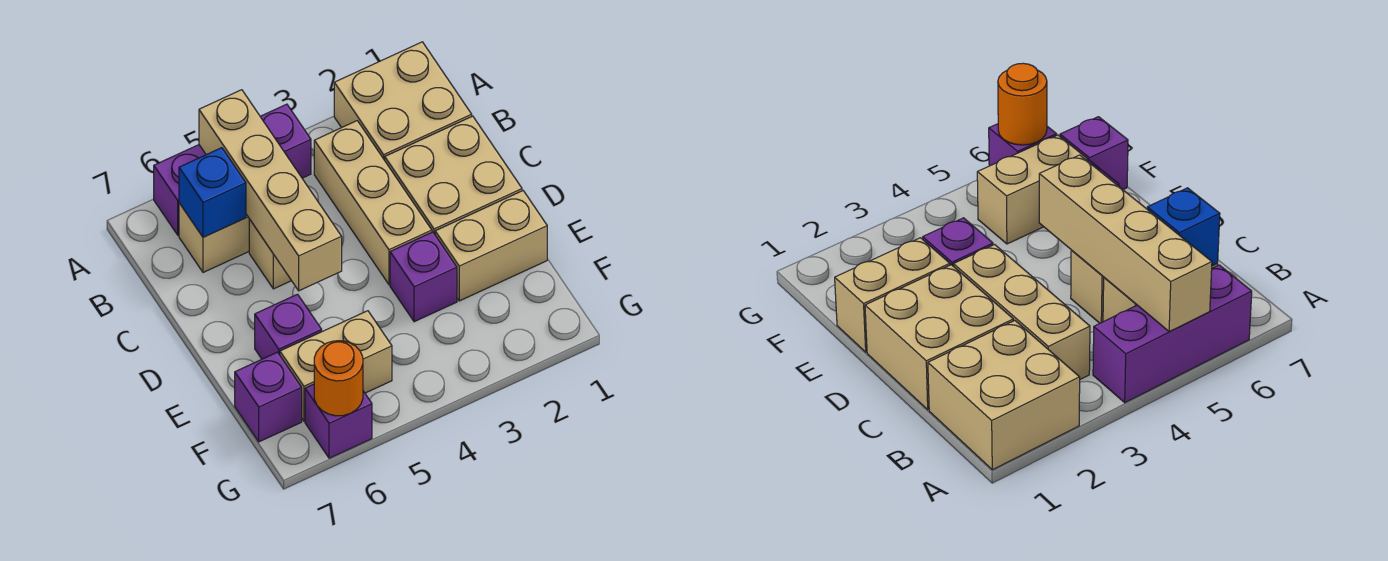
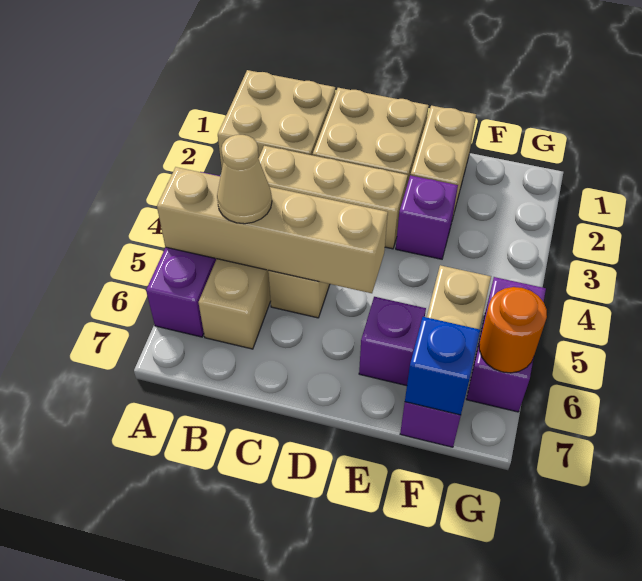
none -> tan cone B5 level 3
blue brick B6 level 2 -> blue brick F7 level 2
purple brick G6 level 1 -> purple brick G5:G6 level 1

